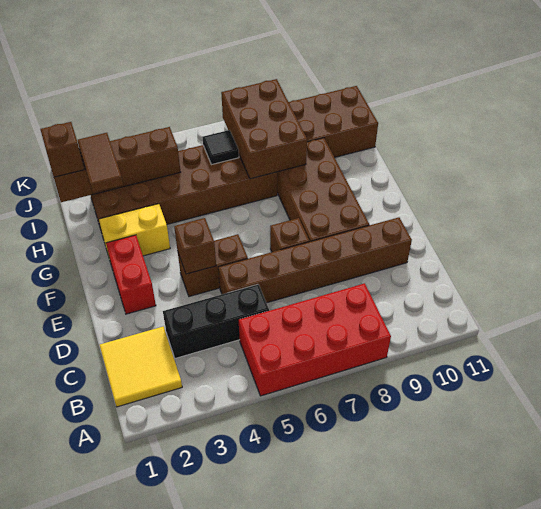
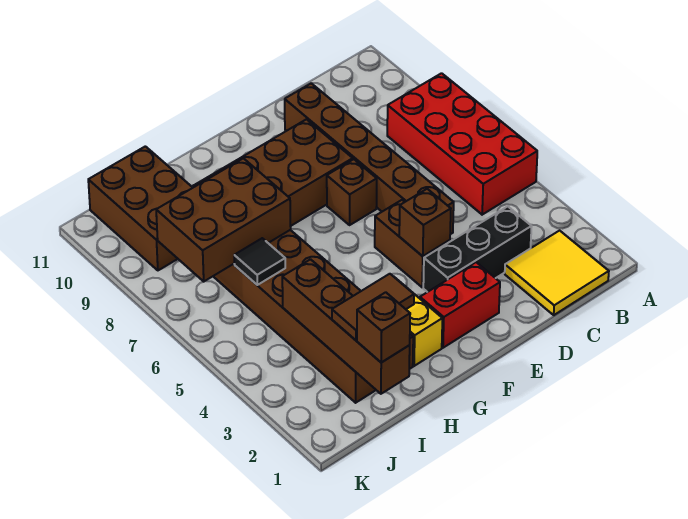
black brick C3:C5 level 1 -> black brick C3:E3 level 1

